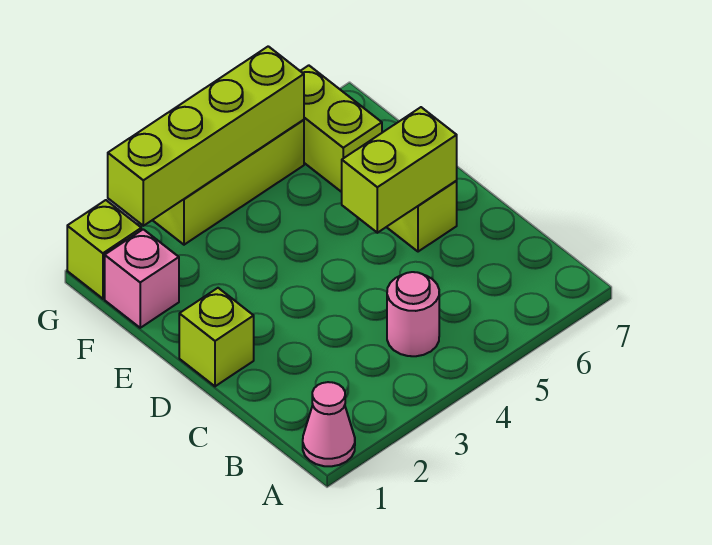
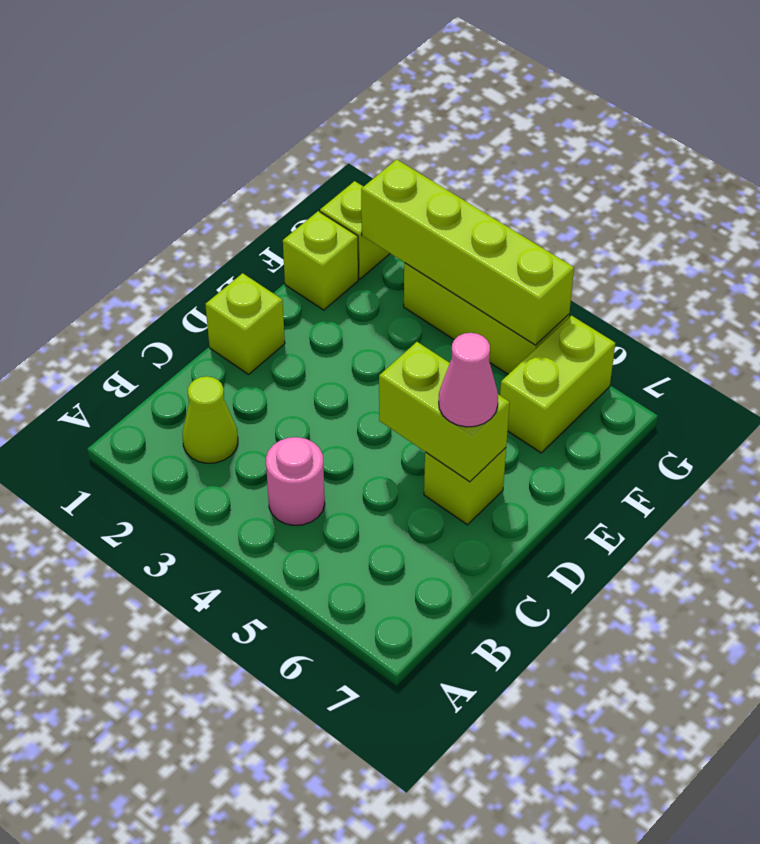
pink cone A1 level 1 -> pink cone D6 level 3
none -> lime cone B2 level 1
pink brick F1 level 1 -> lime brick F1 level 1

